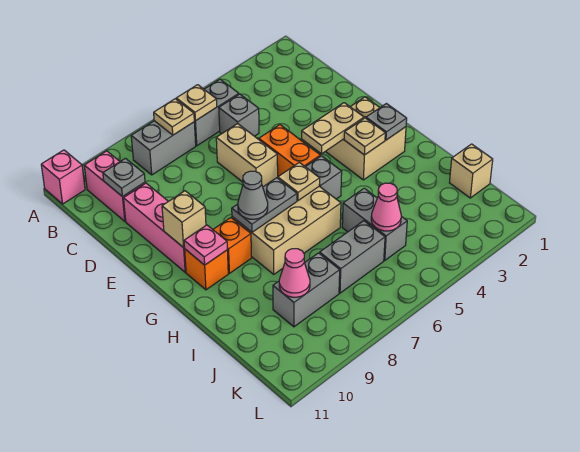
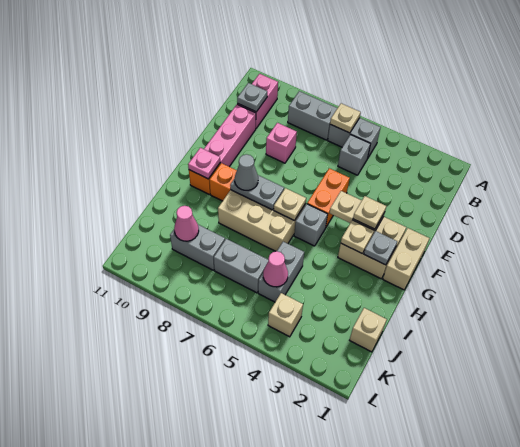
pink brick A11 level 1 -> pink brick D8 level 1
tan plate B7 level 2 -> tan plate F3 level 3
tan brick D6:E6 level 1 -> tan brick F1:G1 level 1
tan brick F10 level 2 -> tan brick K4 level 1

